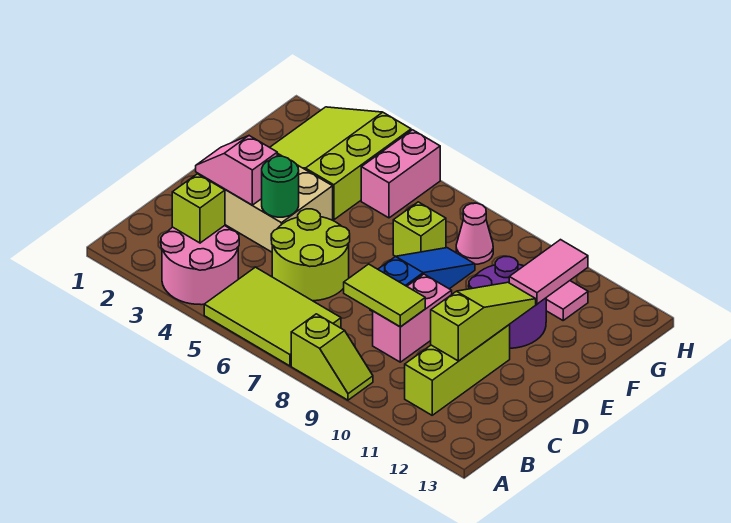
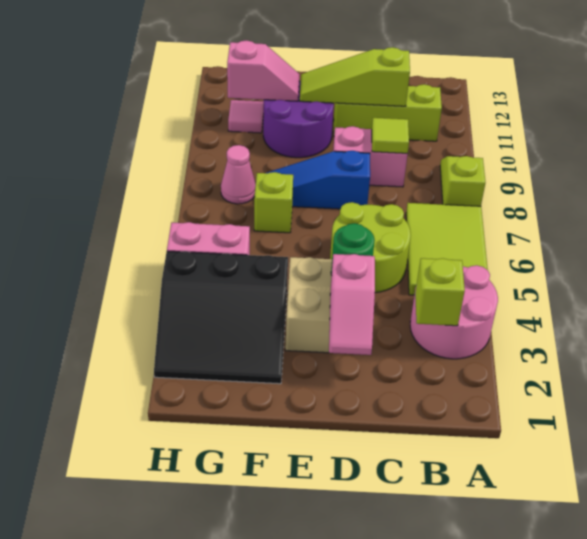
lime tile C8:C9 level 2 -> lime tile C9 level 2
lime slope F2:H4 level 1 top 4 -> black slope F2:H4 level 1 top 4
pink tile F11:G11 level 2 -> pink slope F11:G11 level 2 top G

